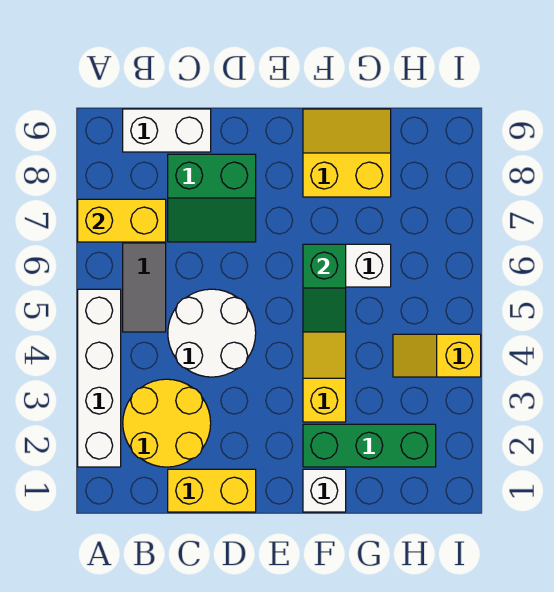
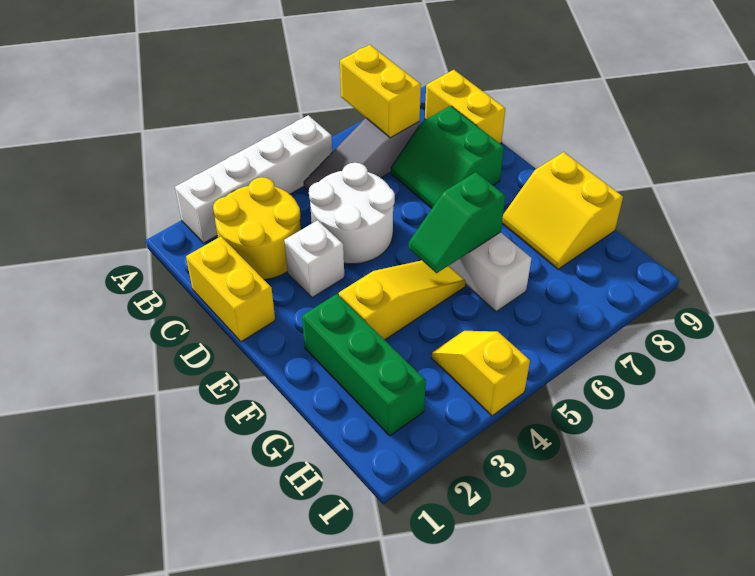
white brick B9:C9 level 1 -> yellow brick B9:C9 level 1
white brick F1 level 1 -> white brick D3 level 1
yellow slope F8:G9 level 1 top 8 -> yellow slope F8:G9 level 1 top 9

